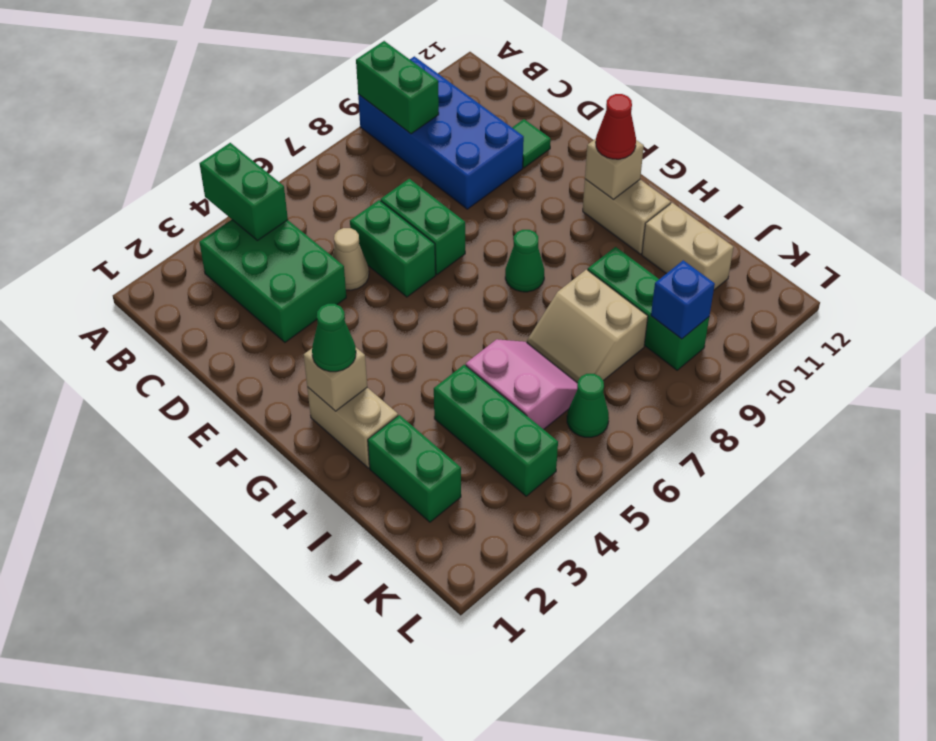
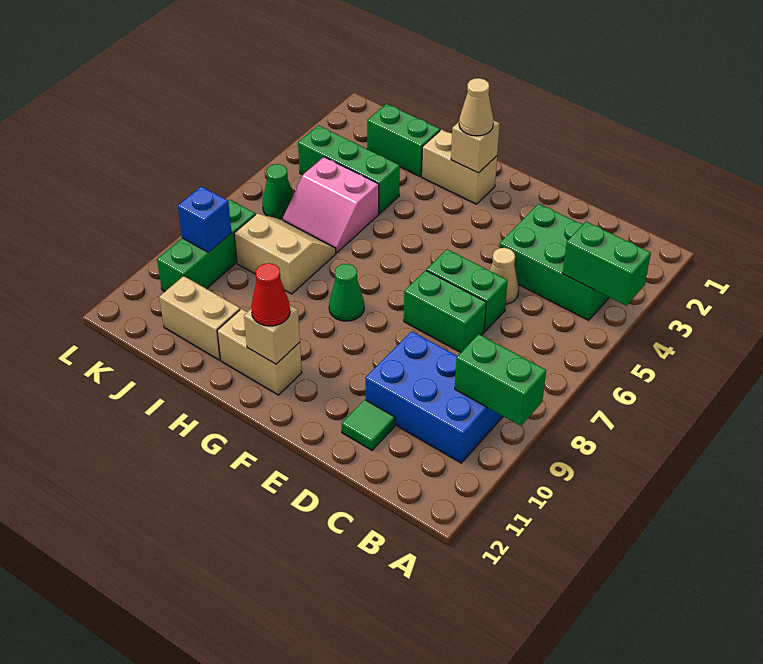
blue brick A9:D10 level 1 -> blue brick B9:D10 level 1
green cone G2 level 3 -> tan cone G2 level 3
green brick I9:K9 level 1 -> green brick K8:K10 level 1

